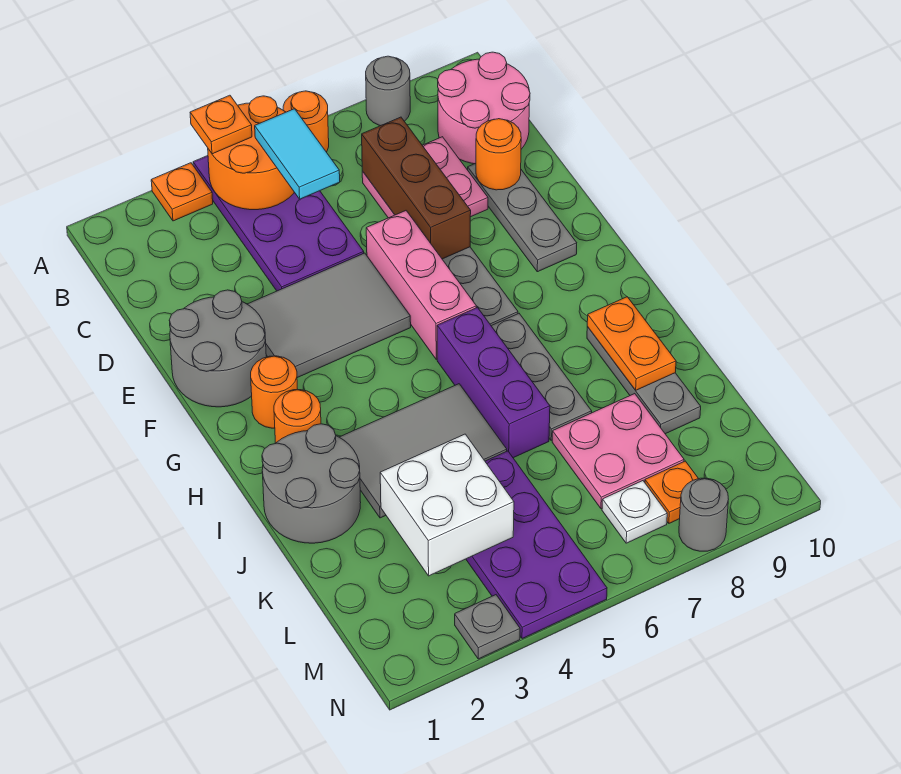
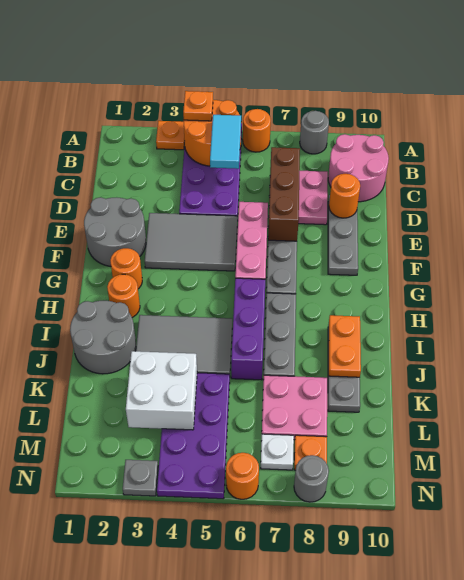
none -> orange round brick N6 level 1

